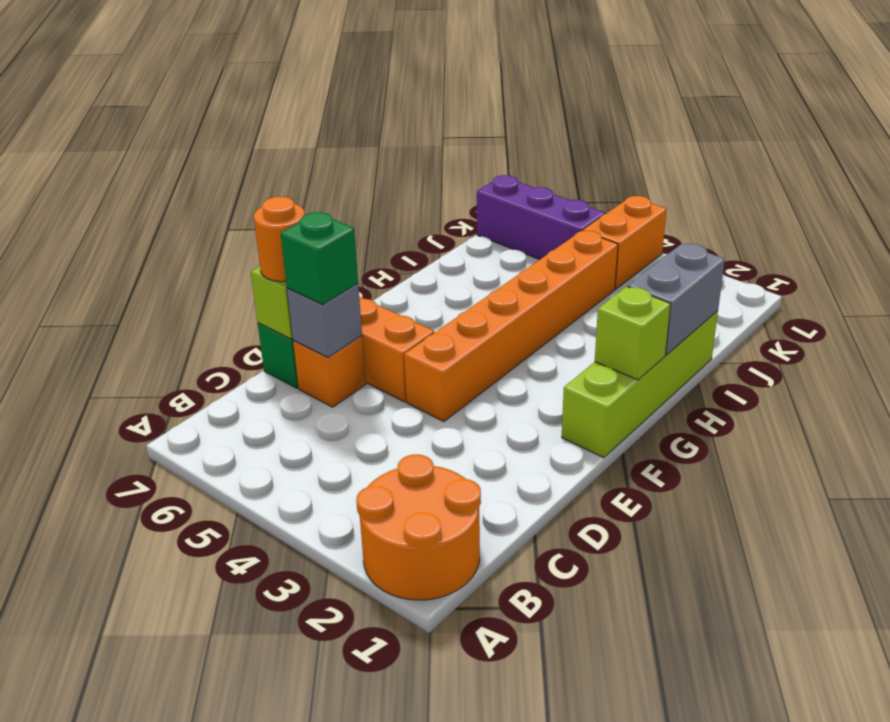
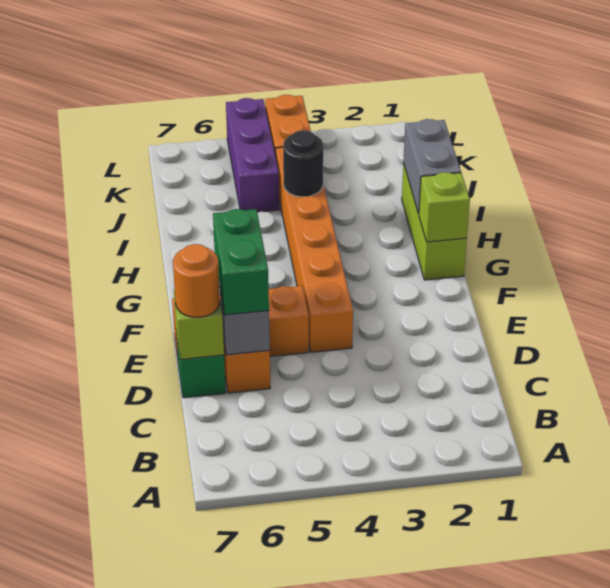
orange round brick A1:B2 level 1 -> none
green brick D6 level 3 -> green brick D6:E6 level 3
lime brick F1:I1 level 1 -> lime brick G1:I1 level 1
none -> black round brick I4 level 2
purple brick K5:K7 level 1 -> purple brick J5:L5 level 1

